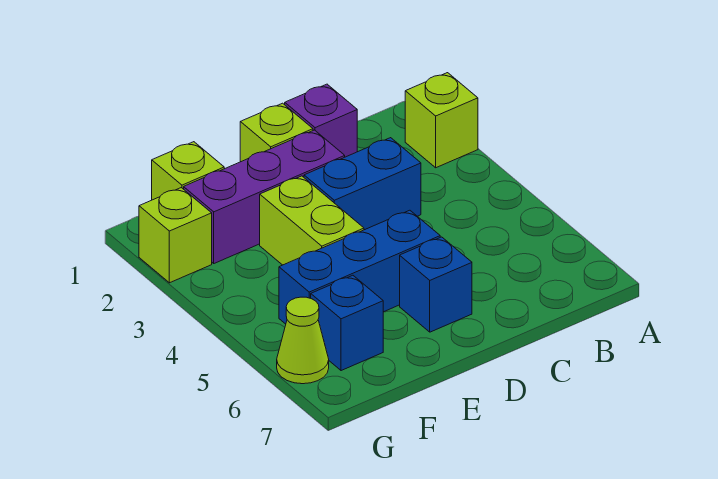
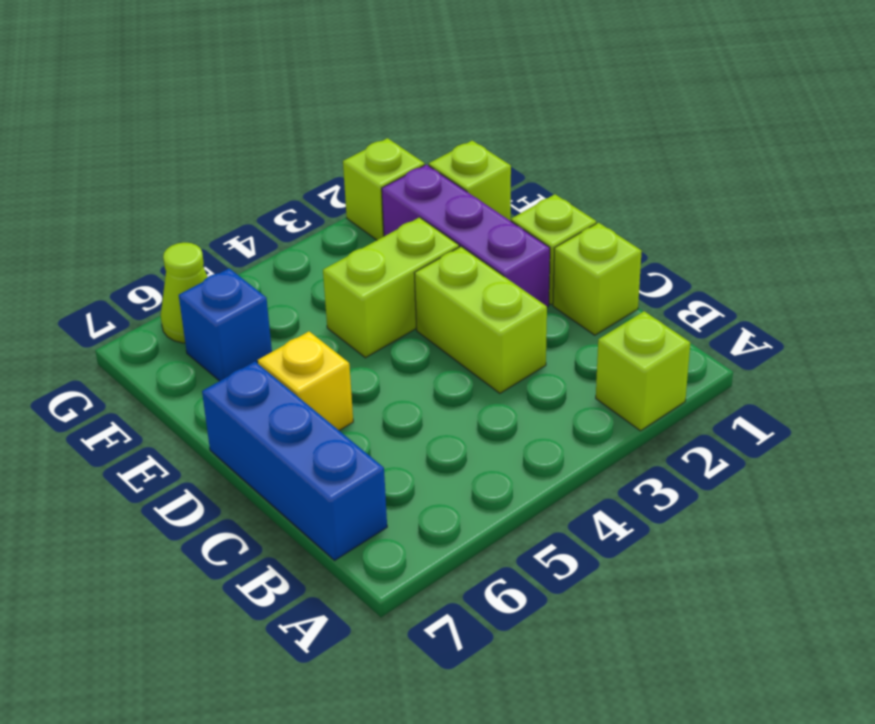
purple brick C1 level 1 -> lime brick C1 level 1
blue brick C3:D3 level 1 -> lime brick C3:D3 level 1
blue brick D5:F5 level 1 -> blue brick B7:D7 level 1
blue brick D6 level 1 -> yellow brick D6 level 1

